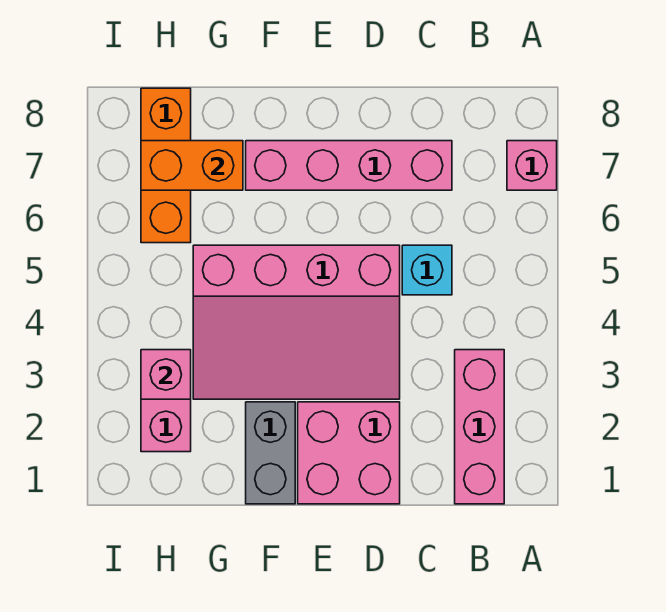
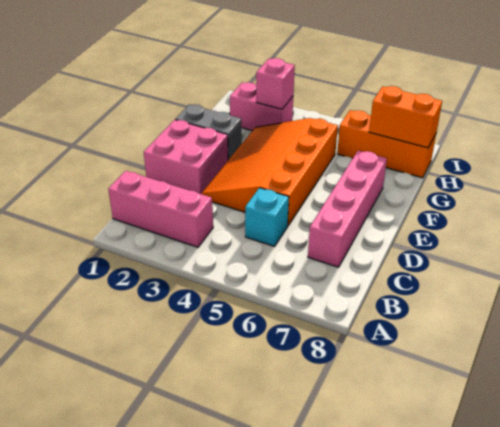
pink brick A7 level 1 -> none
pink slope D3:G5 level 1 top 5 -> orange slope D3:G5 level 1 top 5
orange brick G7:H7 level 2 -> orange brick H7:H8 level 2

